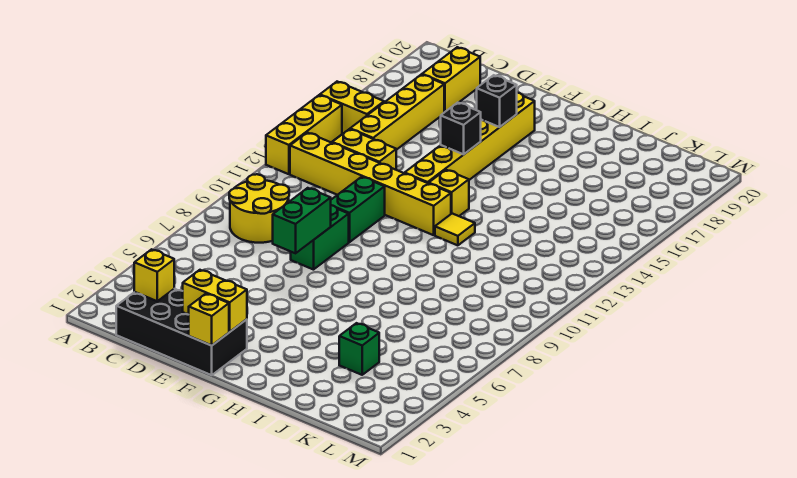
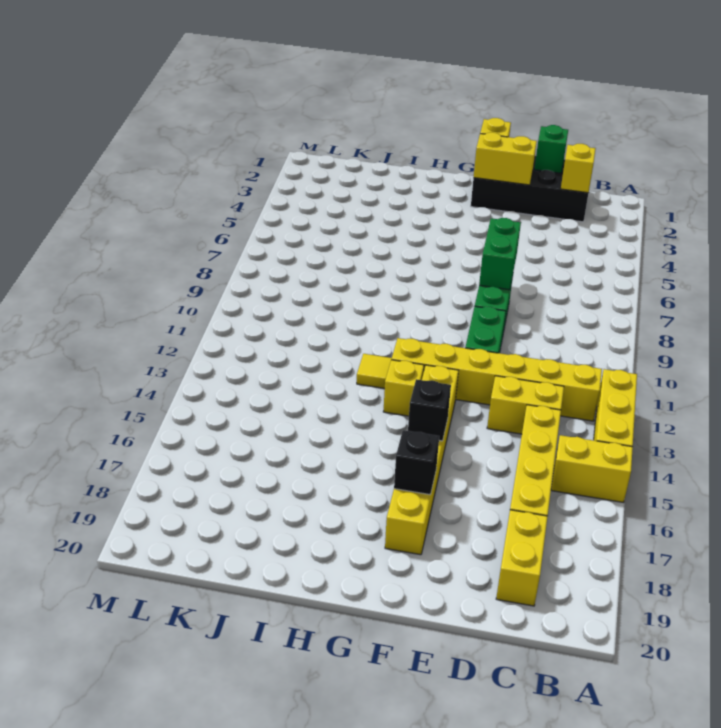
yellow round brick B8:C9 level 1 -> none
green brick J4 level 1 -> green brick D1 level 2

